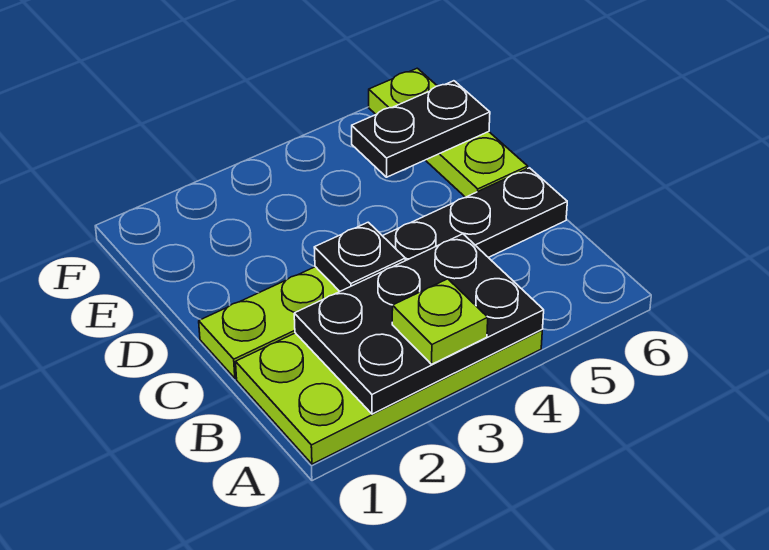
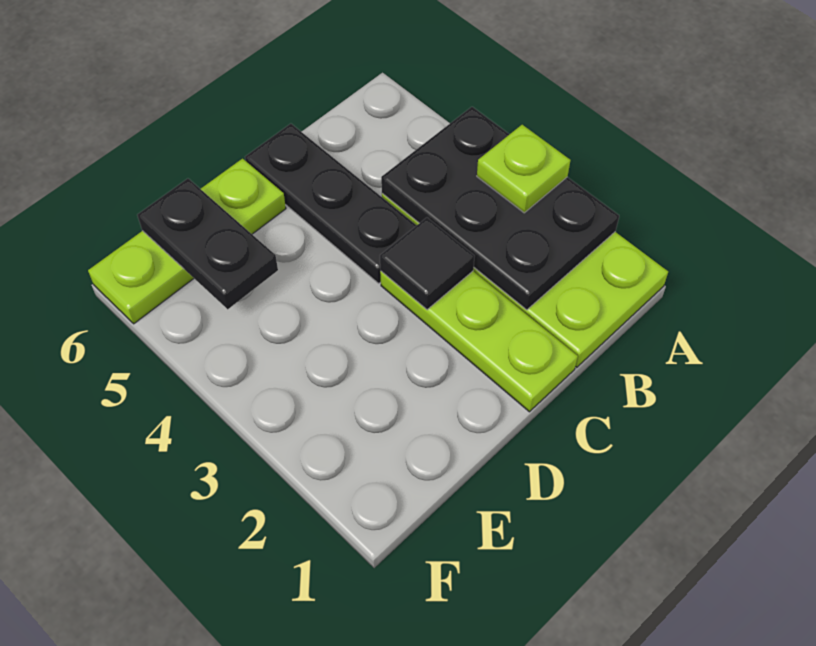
black plate C3 level 2 -> black tile C3 level 2

